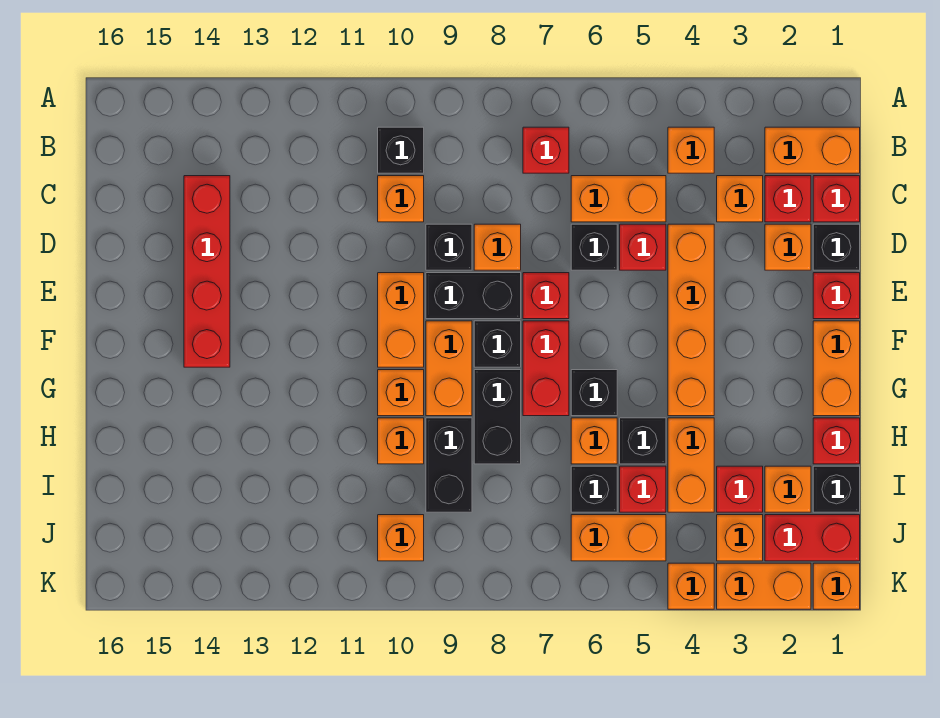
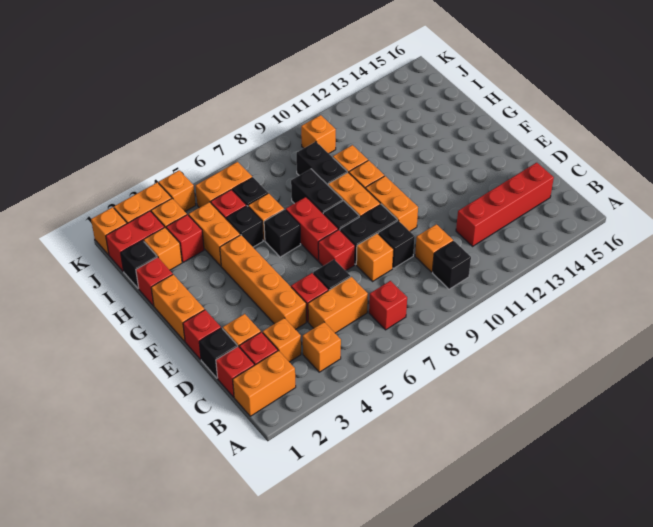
red brick C14:F14 level 1 -> red brick C12:C15 level 1

